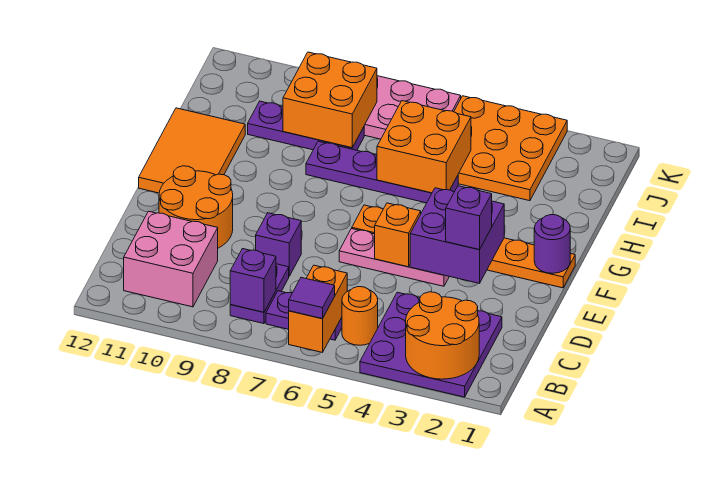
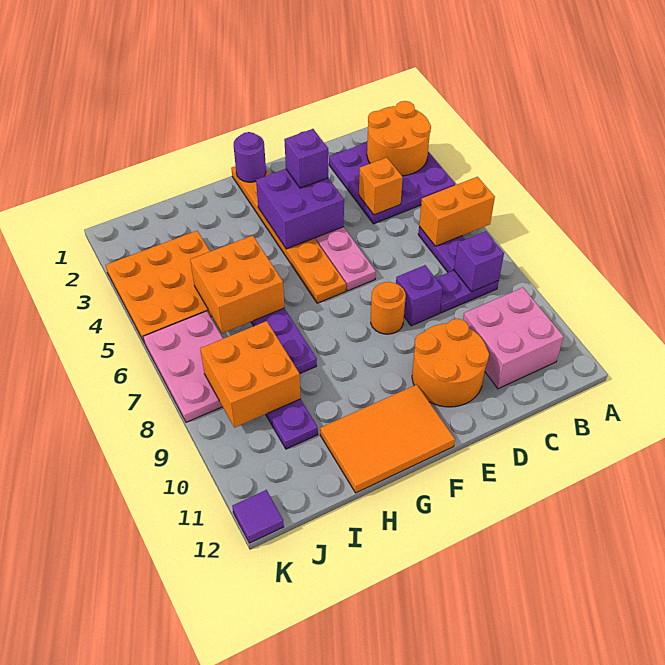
purple tile A6 level 3 -> purple tile K12 level 1
orange round brick B5 level 1 -> orange round brick E8 level 1
orange brick E5 level 2 -> orange brick C4 level 2

